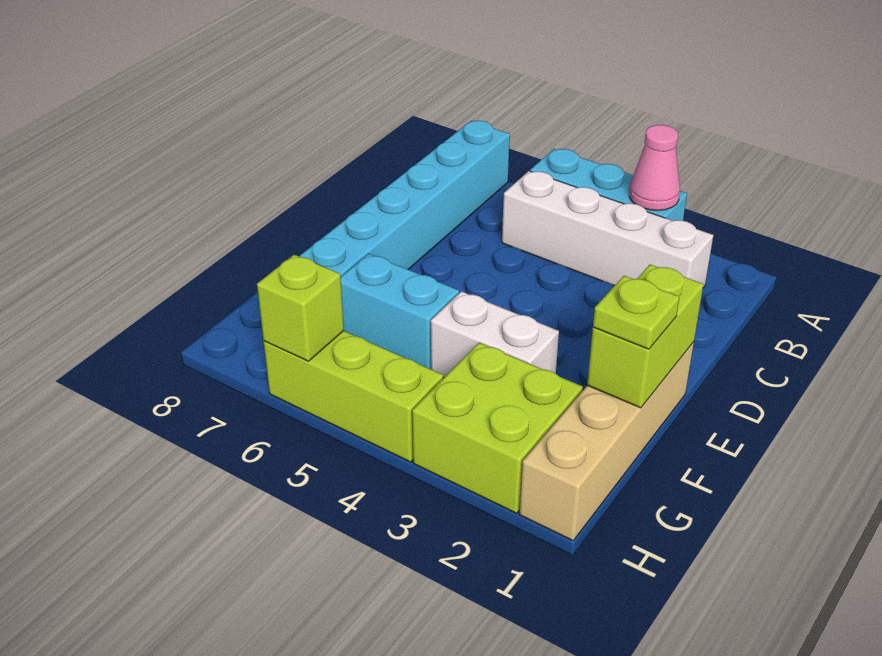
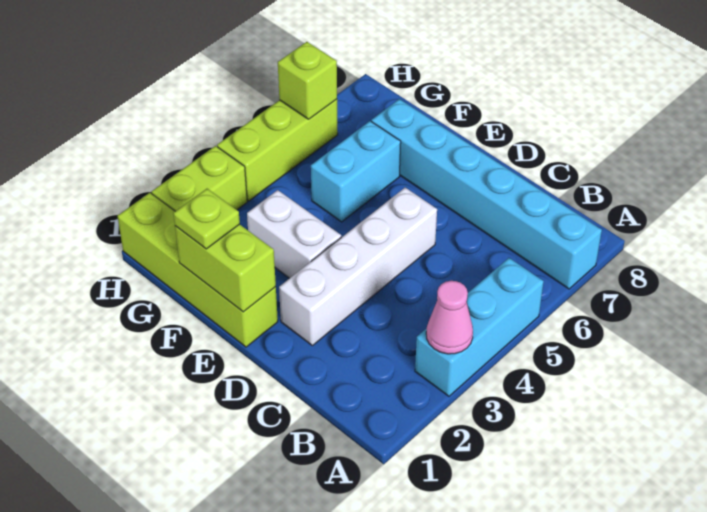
white brick B2:B5 level 1 -> white brick D2:D5 level 1
tan brick E1:H1 level 1 -> lime brick E1:H1 level 1
white brick F3:F4 level 1 -> white brick E3:F3 level 1
lime brick G2:H3 level 1 -> lime brick H2:H3 level 1

